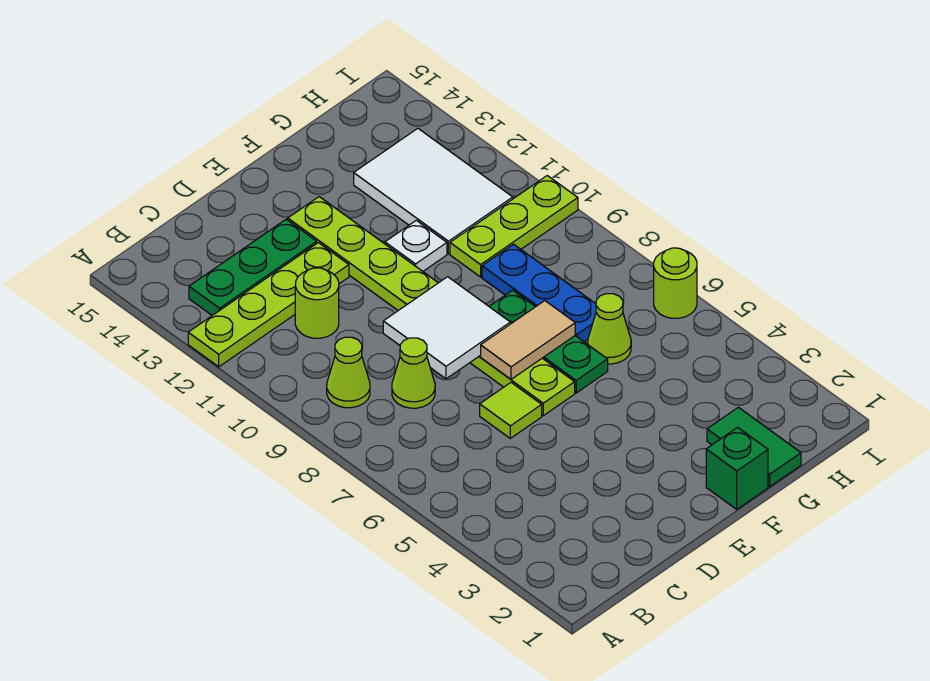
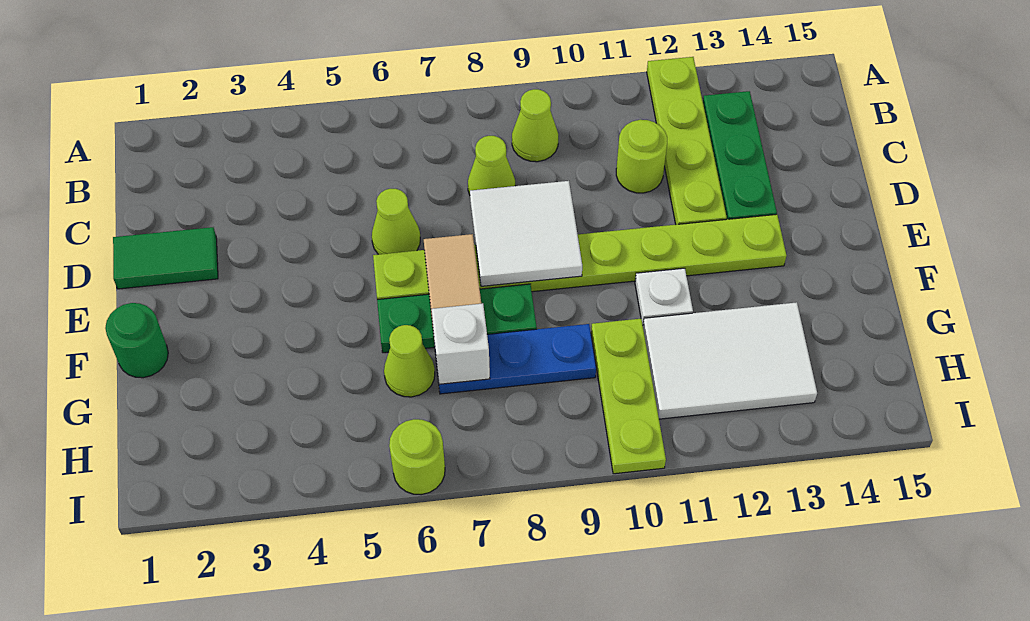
lime tile D6 level 1 -> lime cone D6 level 1
green brick F1 level 1 -> green round brick F1 level 1
green tile G1:G2 level 1 -> green tile D1:D2 level 1
none -> white brick G7 level 2

